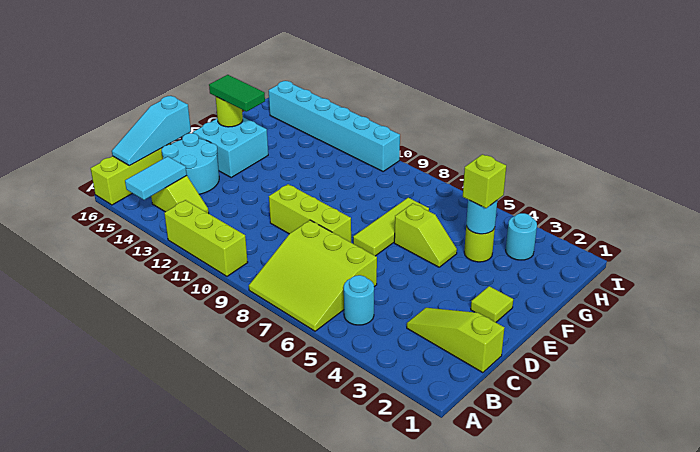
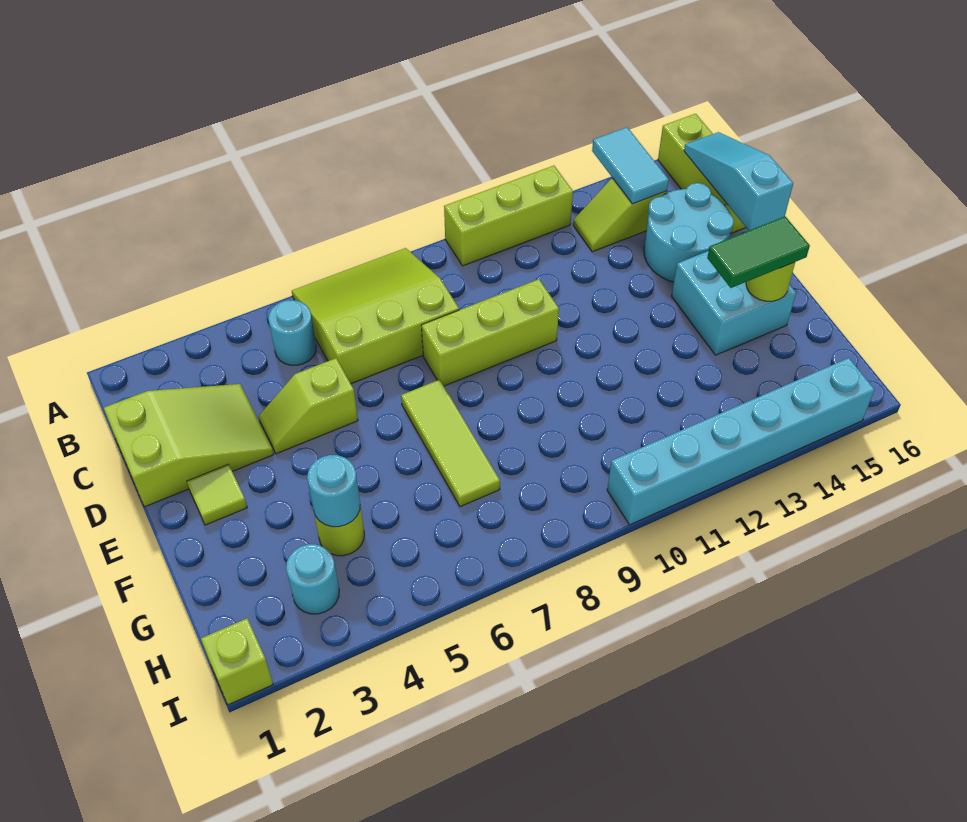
lime slope C1:C3 level 1 top 1 -> lime slope C1:D3 level 1 top 1
lime slope F5:F6 level 1 top 6 -> lime slope D4:D5 level 1 top 5
lime brick G4 level 3 -> lime brick I1 level 1

